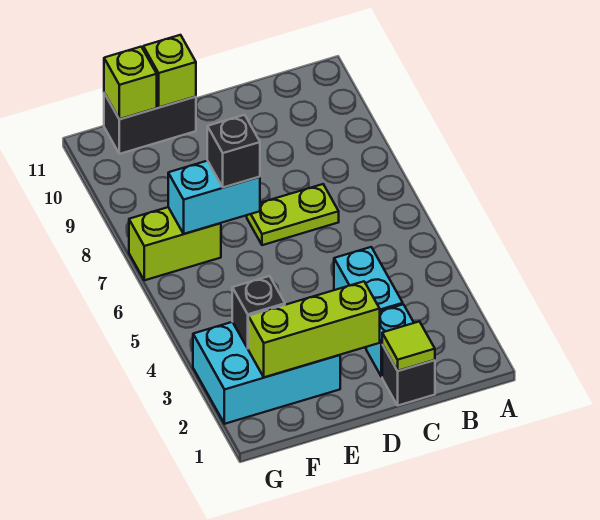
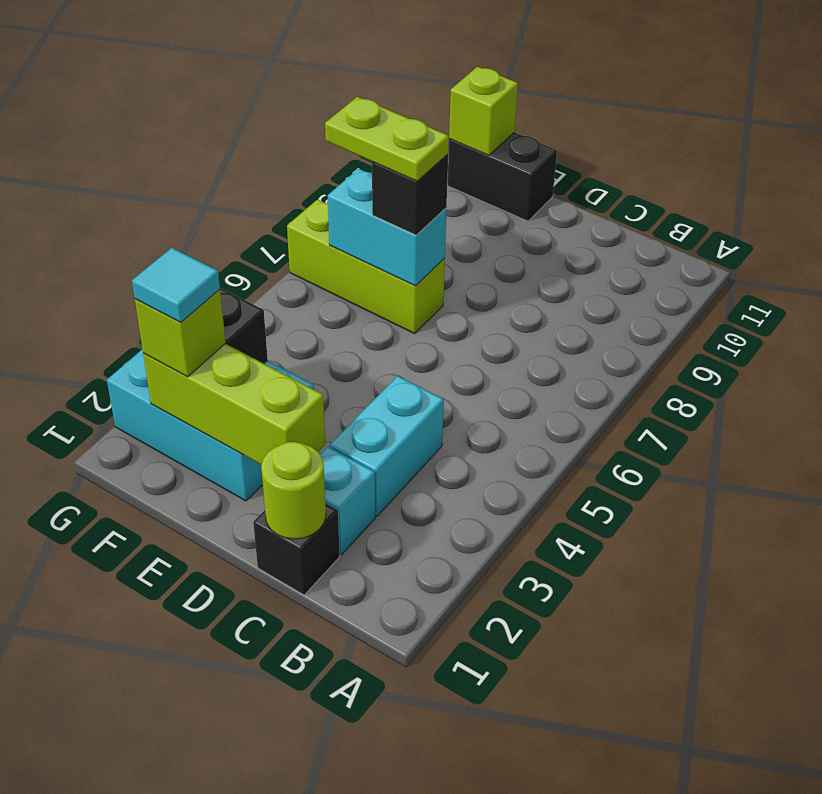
lime tile C1 level 2 -> lime round brick C1 level 2
lime plate C7:D7 level 1 -> lime plate E7:F7 level 4
lime brick E11 level 2 -> lime brick F2 level 3
none -> cyan tile F2 level 4
lime brick F7:G7 level 1 -> lime brick E7:G7 level 1

